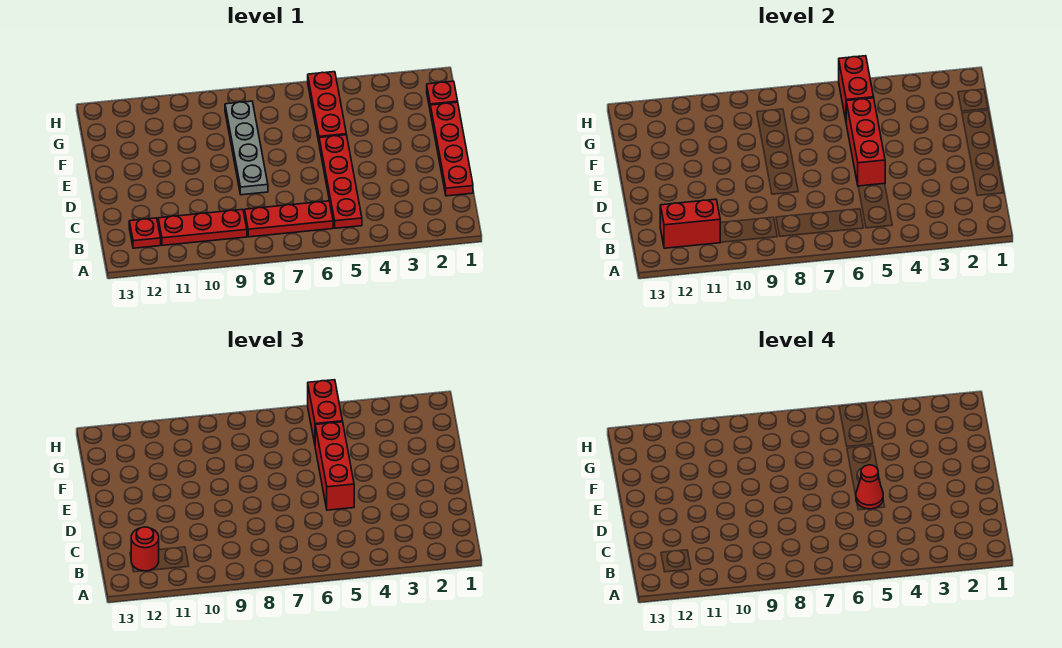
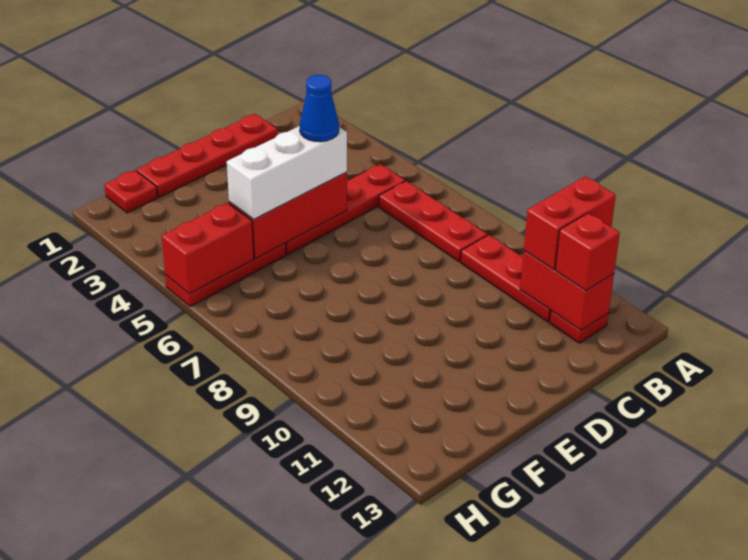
red round brick B12 level 3 -> red brick B12 level 3
red brick D5:F5 level 3 -> white brick D5:F5 level 3
red cone D5 level 4 -> blue cone D5 level 4
grey plate D8:G8 level 1 -> none
red brick G5:H5 level 3 -> red brick A11:B11 level 3

